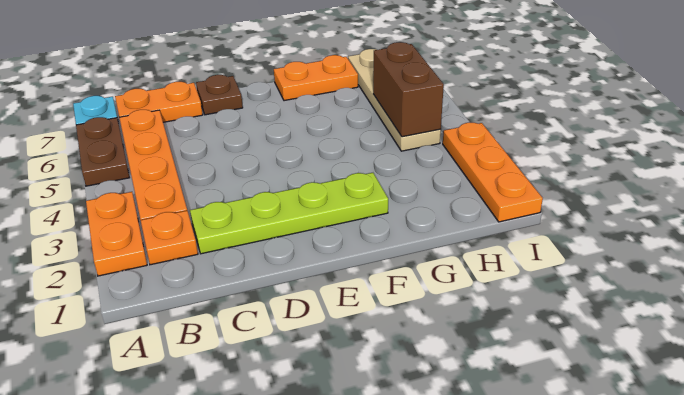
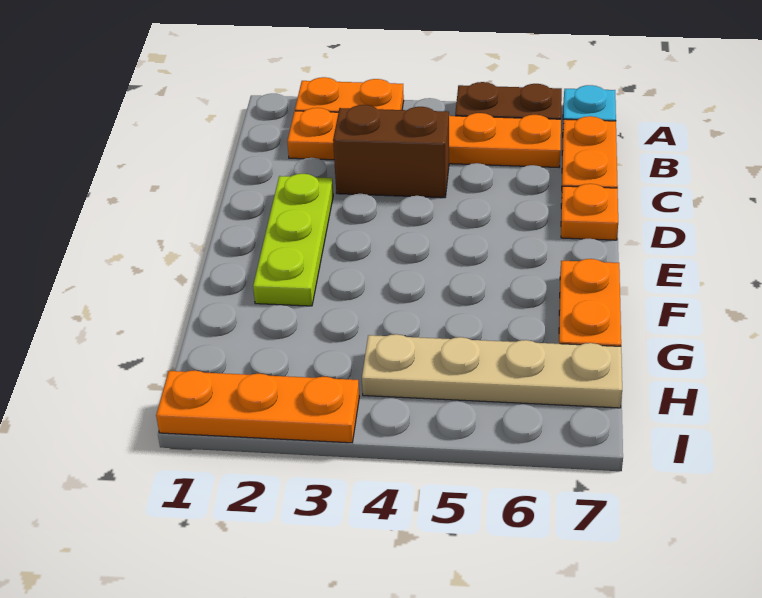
lime plate C2:F2 level 1 -> lime plate D2:F2 level 1
brown plate D7 level 1 -> orange plate D7 level 1
brown brick H4:H5 level 2 -> brown brick C3:C4 level 1

